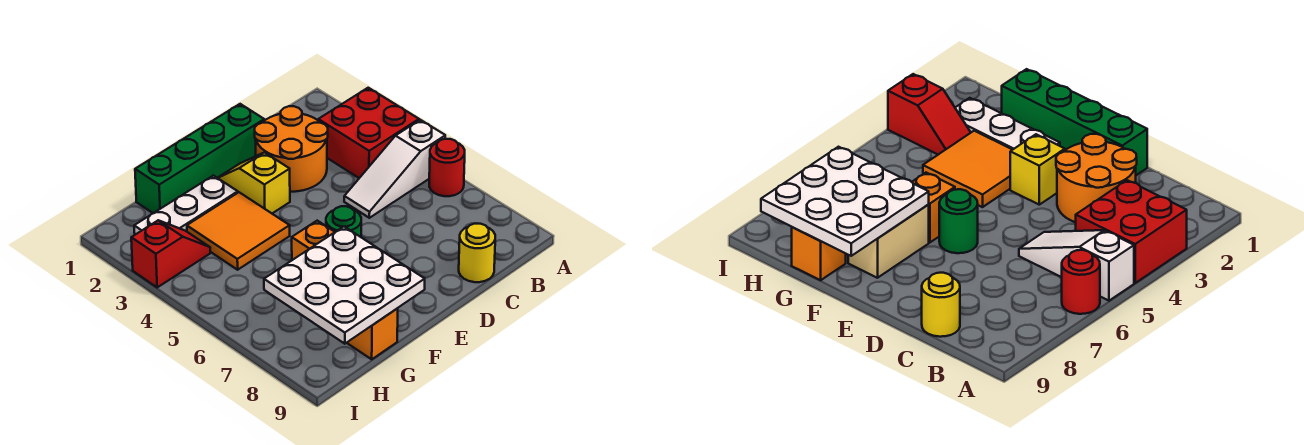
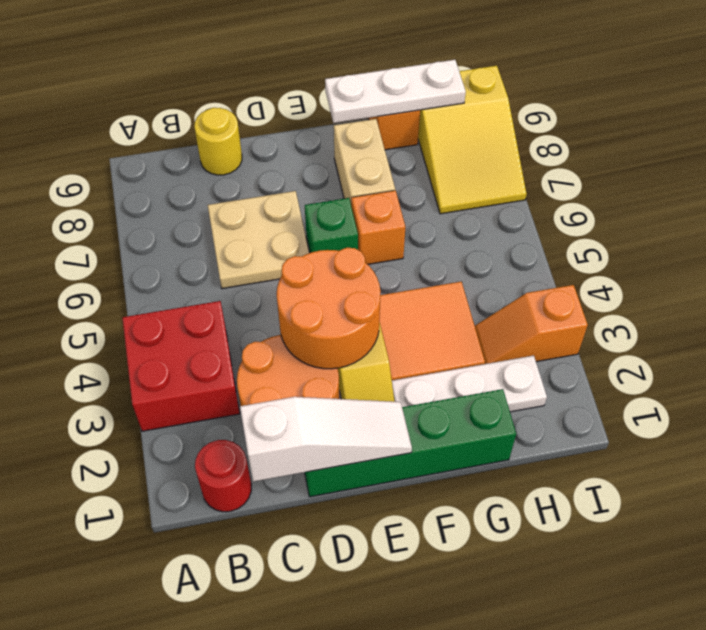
white slope A5:C5 level 1 top A -> white slope C1:E1 level 2 top C
red round brick A6 level 1 -> red round brick B1 level 1
none -> tan plate C6:D7 level 1
none -> orange round brick D3:E4 level 2
green round brick E6 level 1 -> green brick E6 level 1
white plate F7:H9 level 2 -> white plate F9:H9 level 2
red slope H3:I3 level 1 top I -> orange slope H3:I3 level 1 top I
none -> yellow slope H7:I9 level 1 top 9

